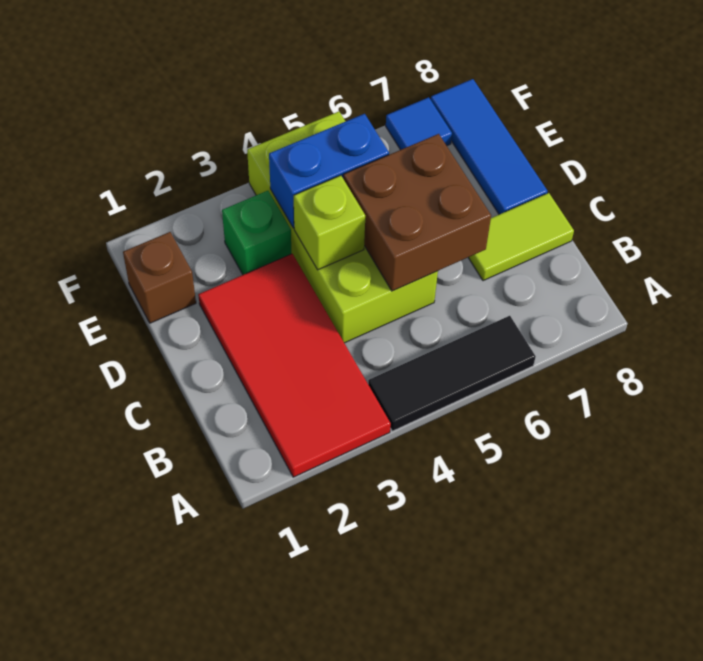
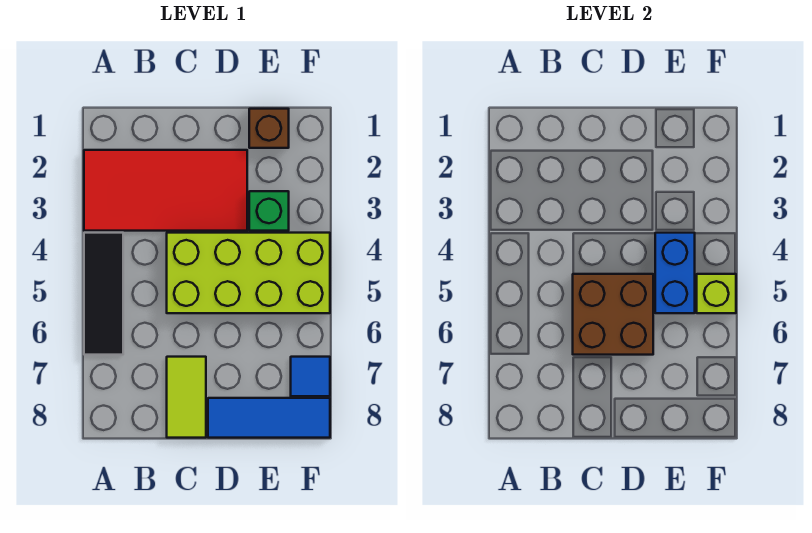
lime brick D4 level 2 -> lime brick F5 level 2

